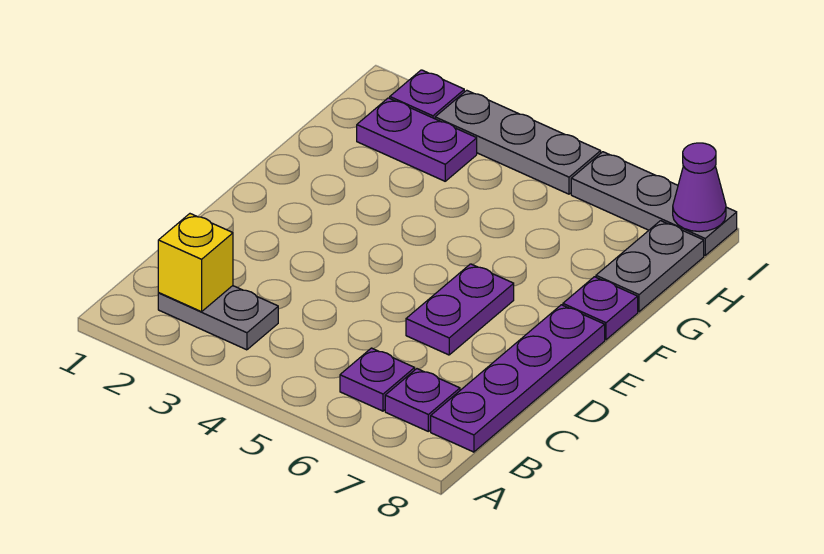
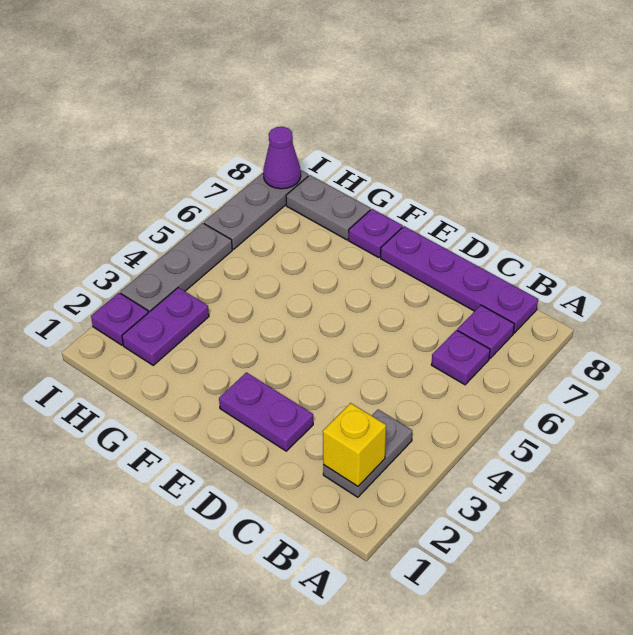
purple plate D6:E6 level 1 -> purple plate D2:E2 level 1

